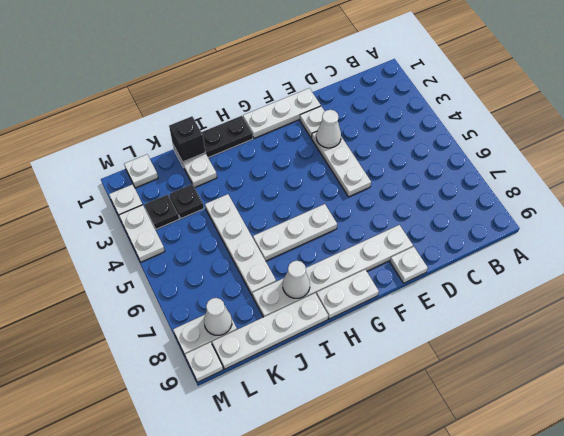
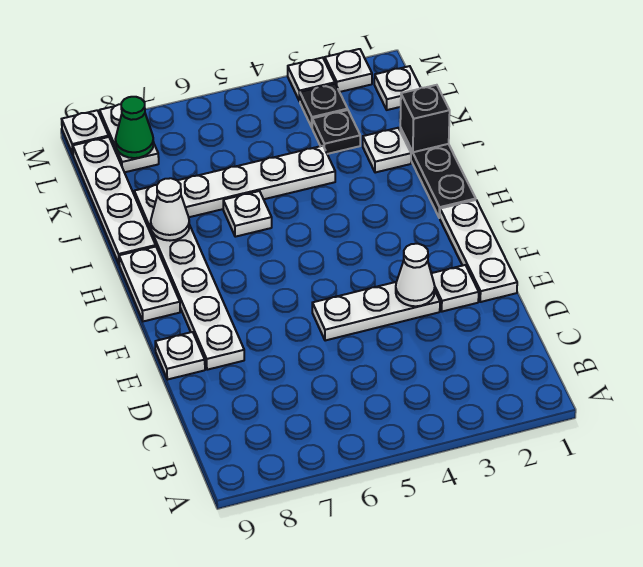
white plate G6:I6 level 1 -> white plate I6 level 1
white cone L8 level 2 -> green cone L8 level 2
white plate M3:M4 level 1 -> white plate M3 level 1

